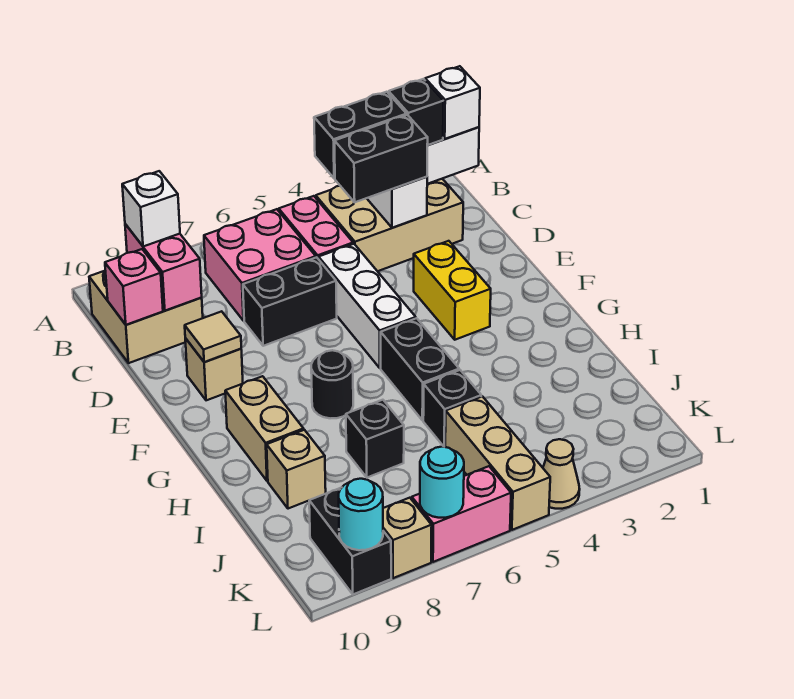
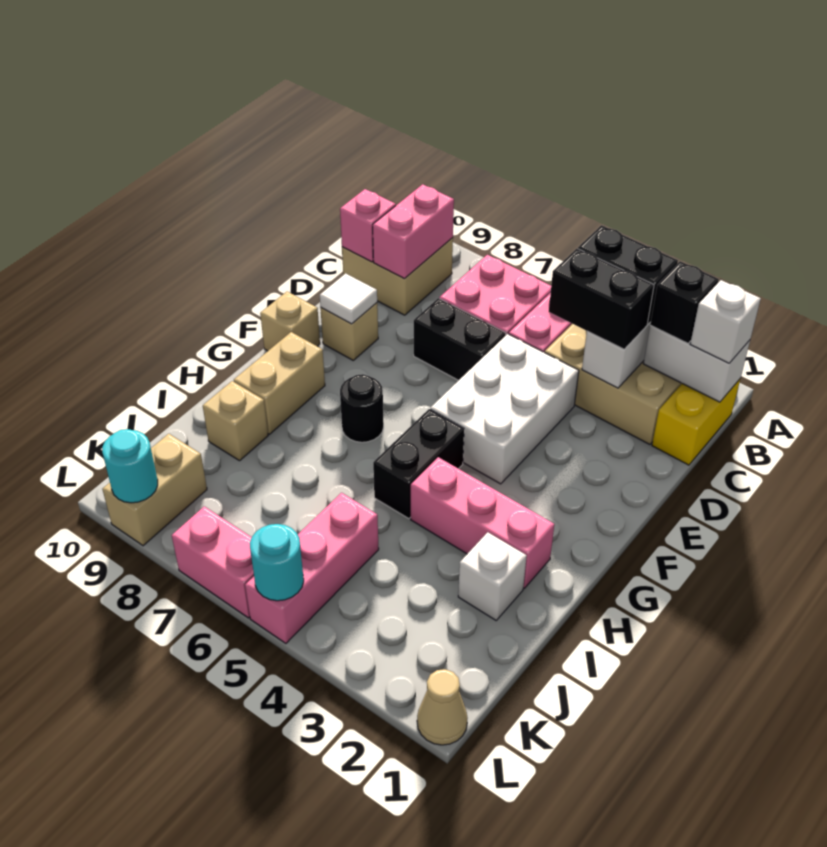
white brick B9 level 3 -> white brick I2 level 1
white brick D5:F5 level 1 -> white brick D4:F5 level 1
yellow brick E3:F3 level 1 -> yellow brick B1:C1 level 1
tan tile E9 level 2 -> white tile E9 level 2
none -> pink brick H2:H4 level 1
black brick I5 level 1 -> none
black brick I7 level 1 -> none
tan brick J5:L5 level 1 -> pink brick J5:L5 level 1
black brick K9:L9 level 1 -> tan brick K9:L9 level 1
tan cone L4 level 1 -> tan cone L1 level 1
cyan round brick L7 level 2 -> cyan round brick L5 level 2
tan brick L8 level 1 -> tan brick F10 level 1

